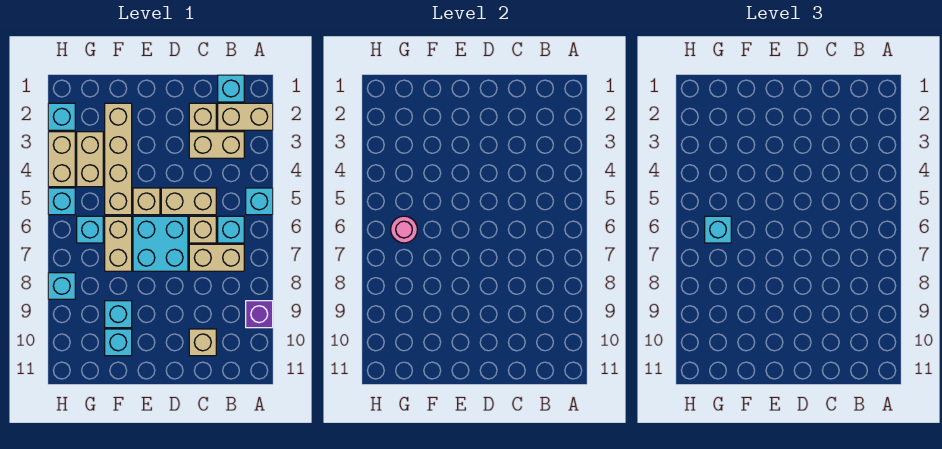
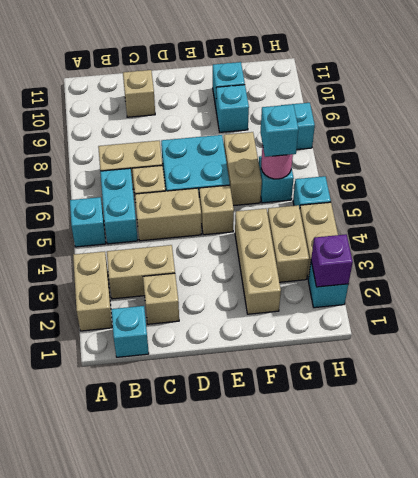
tan brick A2:B2 level 1 -> tan brick A2:A3 level 1
purple brick A9 level 1 -> purple brick H2 level 2
cyan brick B6 level 1 -> cyan brick B5:B6 level 1
tan brick F2:F5 level 1 -> tan brick F2:F4 level 1

